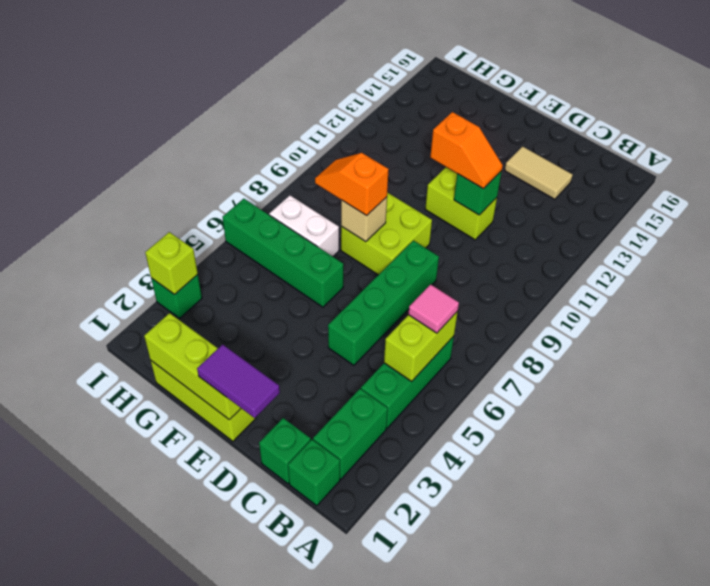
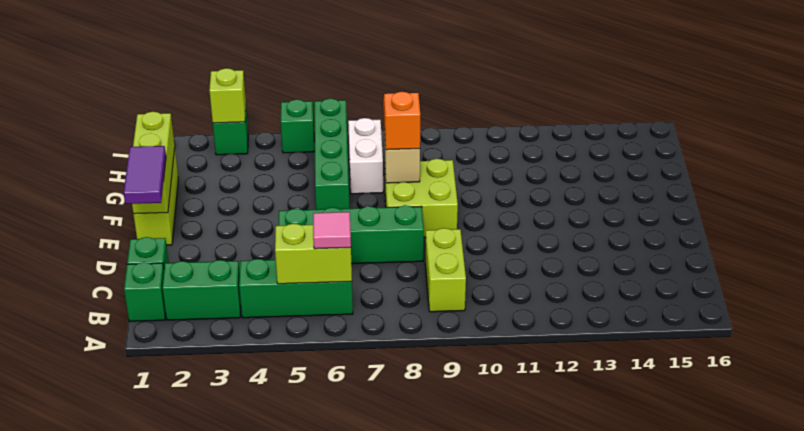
tan tile C14:D14 level 1 -> none
lime brick D11:E11 level 1 -> lime brick B9:C9 level 1
green brick D11 level 2 -> green brick I5 level 1
orange slope D11:E11 level 3 top E -> none

